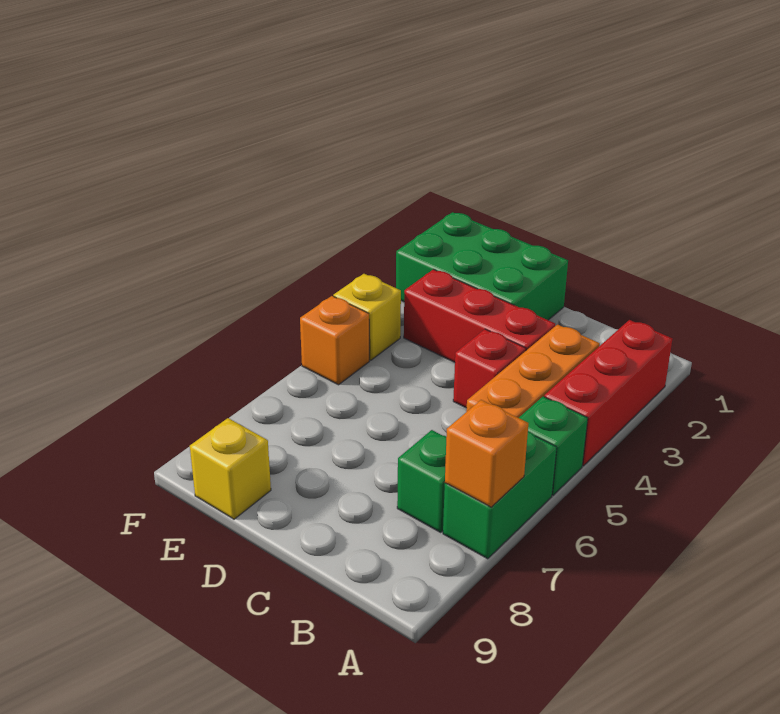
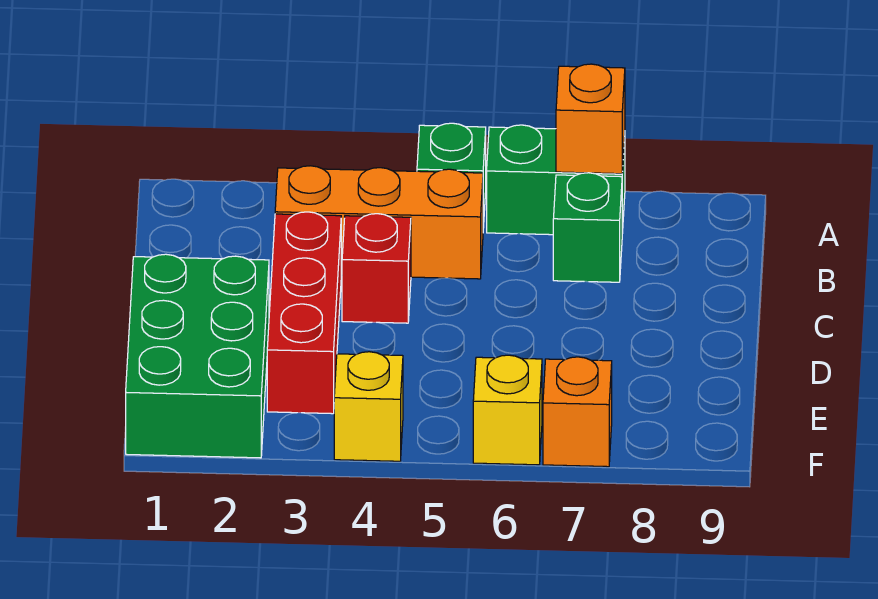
red brick A2:A4 level 1 -> none
yellow brick E9 level 1 -> yellow brick F6 level 1
orange brick F5 level 1 -> orange brick F7 level 1

